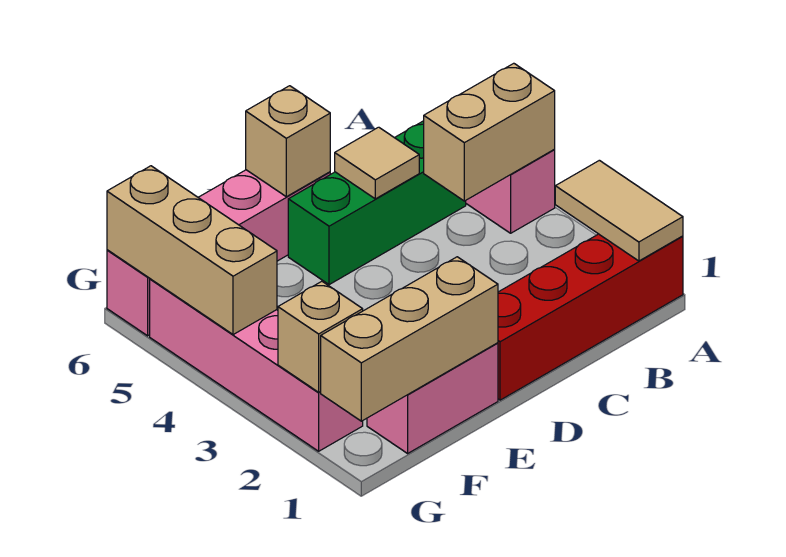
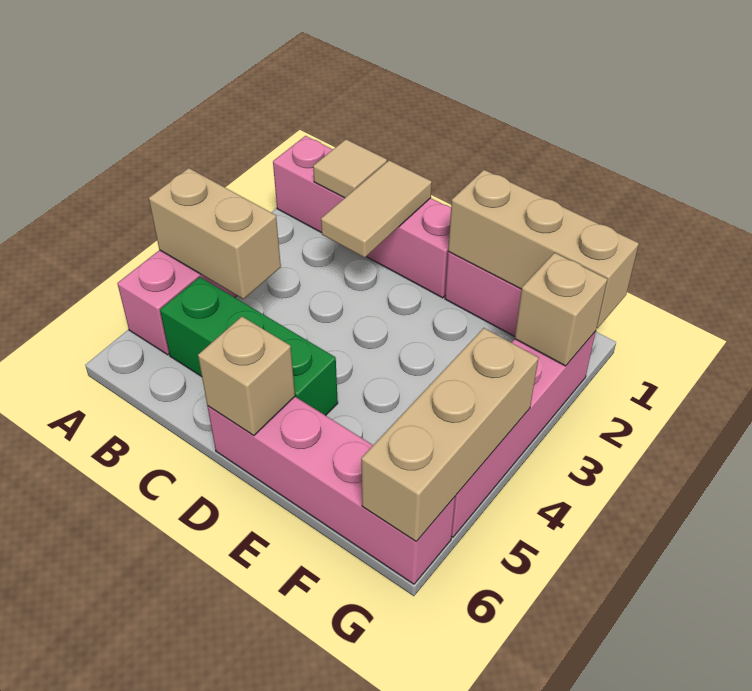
red brick A1:D1 level 1 -> pink brick A1:D1 level 1
tan tile A1:A2 level 2 -> tan tile C1:C2 level 2
tan tile C5 level 2 -> tan tile B1 level 2

